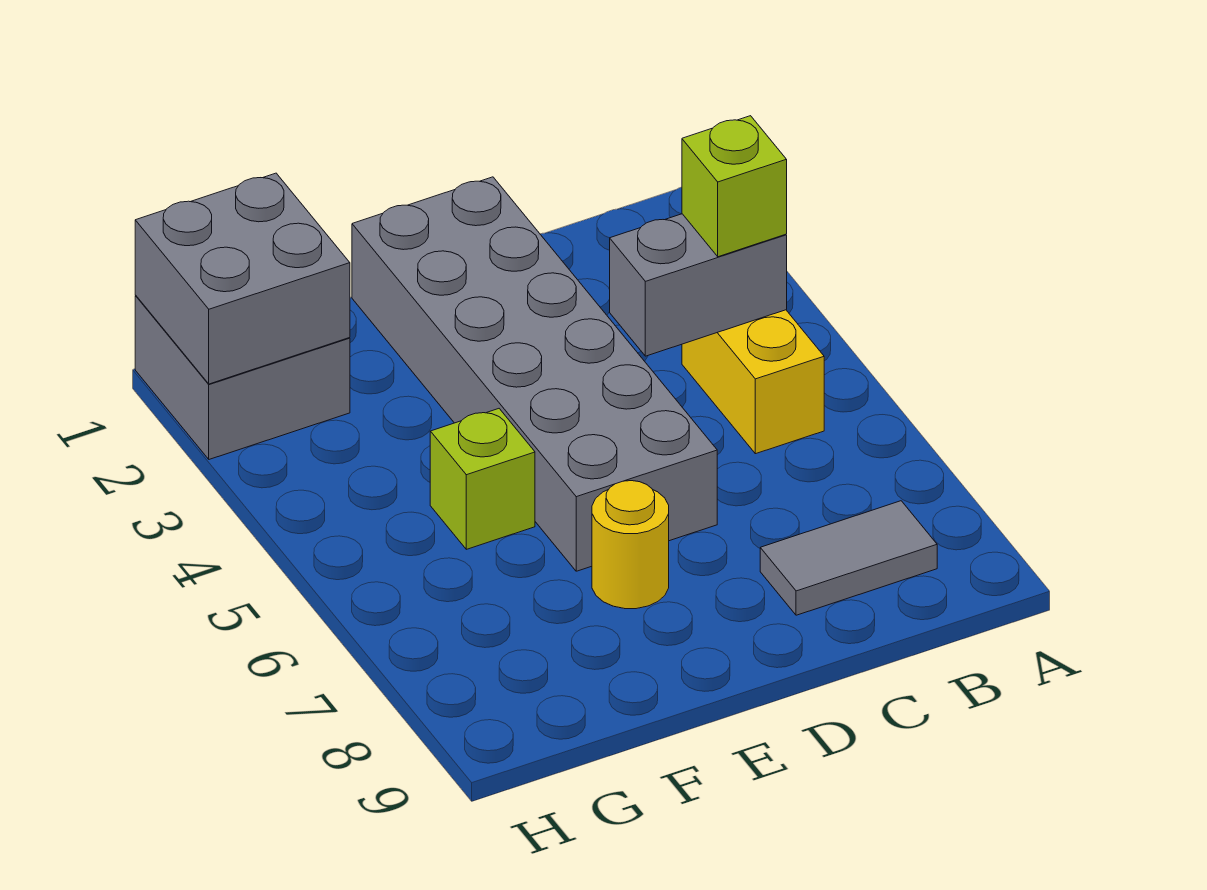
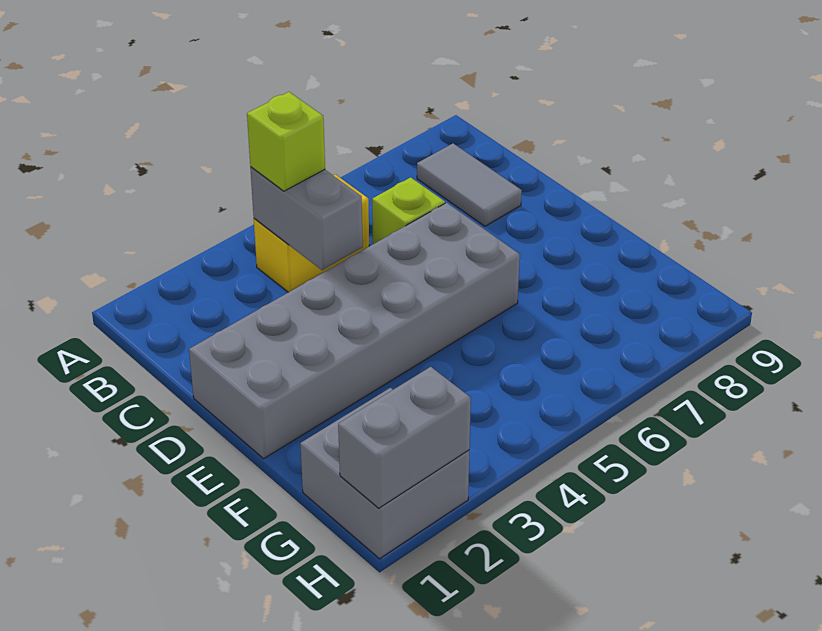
yellow round brick E7 level 1 -> none
lime brick F5 level 1 -> lime brick C6 level 1
grey brick G1:H2 level 2 -> grey brick H1:H2 level 2

